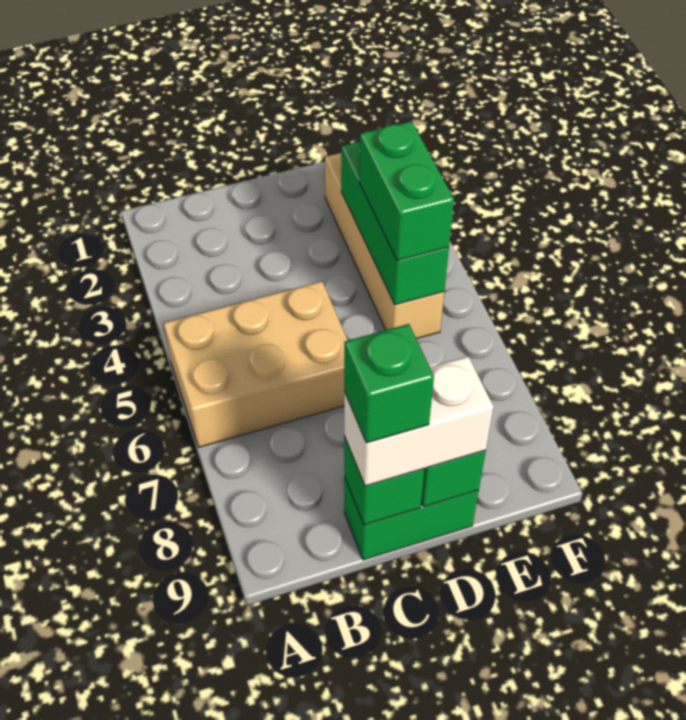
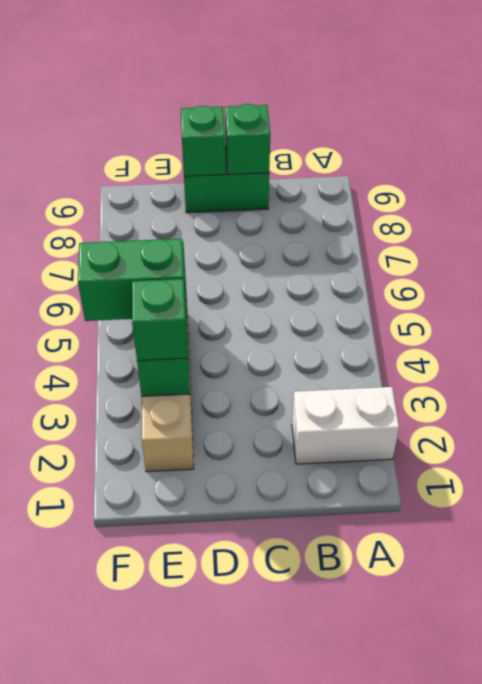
tan brick A5:C6 level 1 -> none
white brick C9:D9 level 3 -> white brick A2:B2 level 1
green brick C9 level 4 -> green brick E3 level 3
green brick E4:E5 level 3 -> green brick E4:F4 level 3

